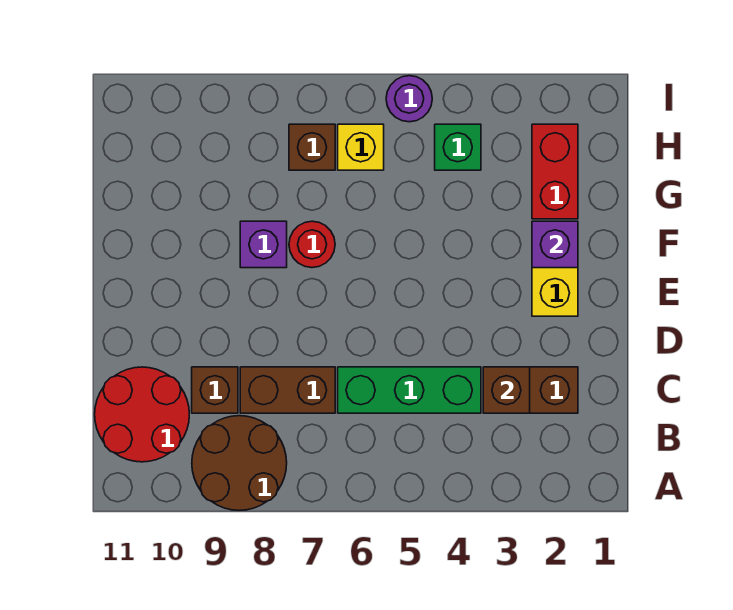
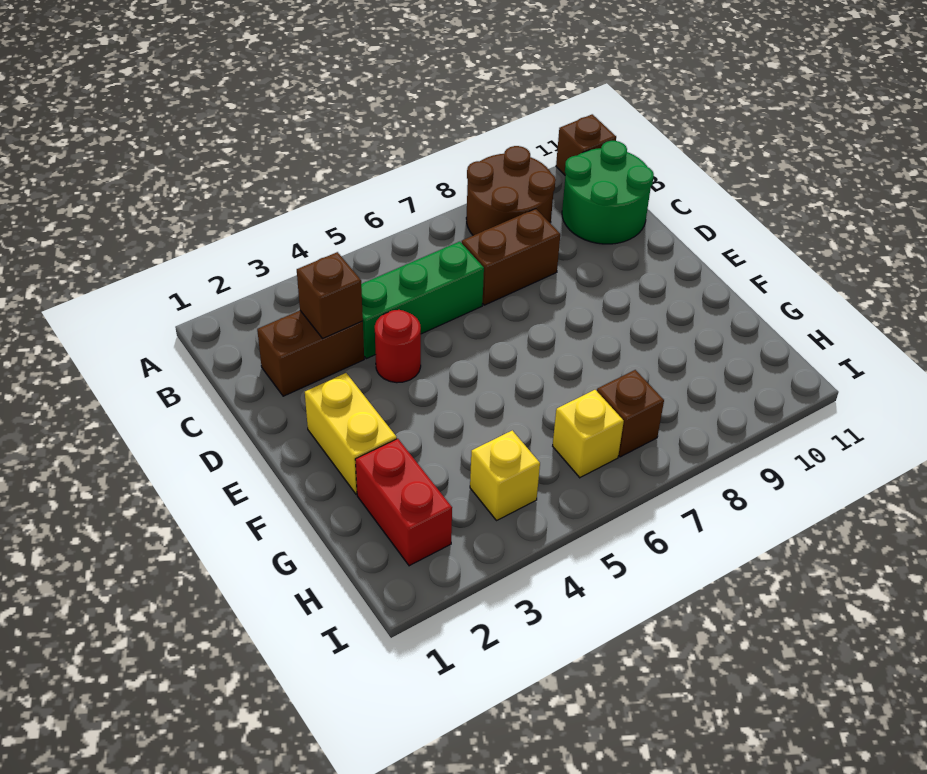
red round brick B10:C11 level 1 -> green round brick B10:C11 level 1
brown brick C9 level 1 -> brown brick A11 level 1
purple brick F2 level 2 -> none
red round brick F7 level 1 -> red round brick D4 level 1
purple brick F8 level 1 -> none
green brick H4 level 1 -> yellow brick H4 level 1
purple round brick I5 level 1 -> none

